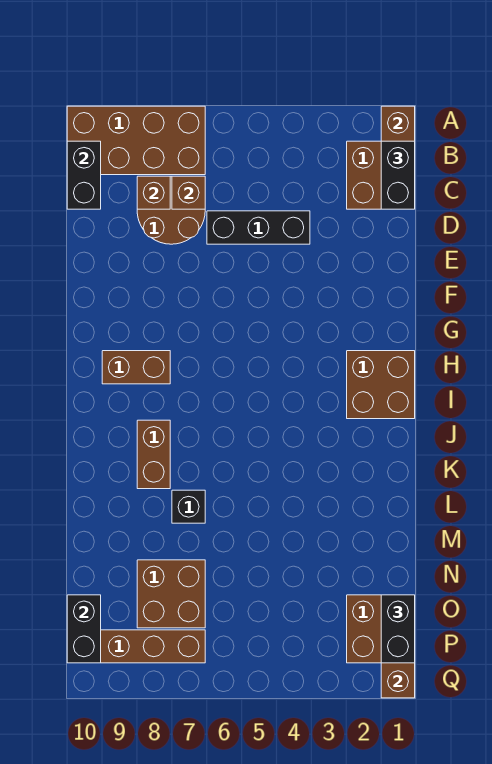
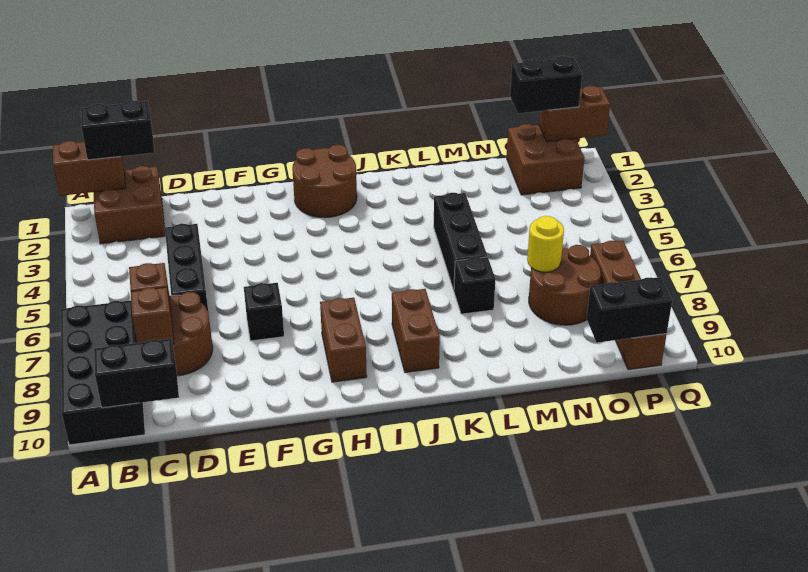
brown brick A7:B10 level 1 -> black brick A7:B10 level 1
none -> black brick F7 level 1
brown brick H1:I2 level 1 -> brown round brick H1:I2 level 1
brown brick J8:K8 level 1 -> brown brick J8:J9 level 1
none -> black brick L4:L6 level 1
brown brick N7:O8 level 1 -> brown round brick N7:O8 level 1
none -> yellow round brick N7 level 2

